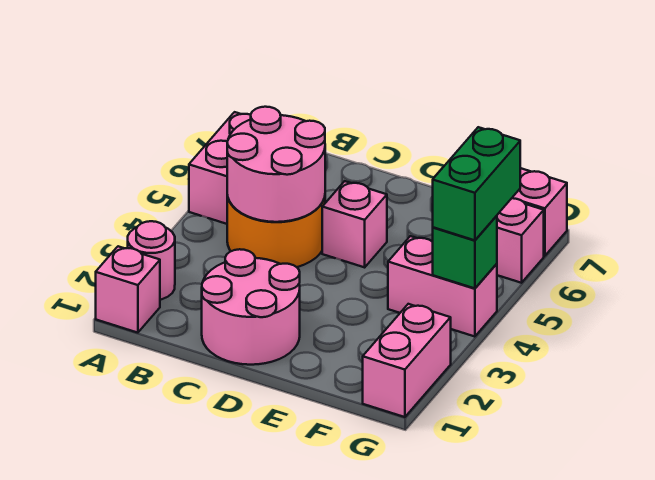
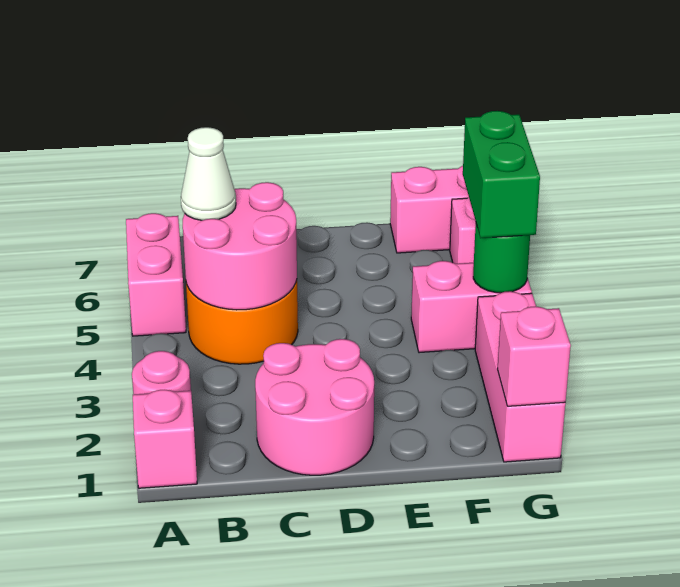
none -> white cone B5 level 3
pink brick D5 level 1 -> pink brick G1 level 2
pink brick G1:G2 level 1 -> pink brick G1:G3 level 1
green brick G4 level 2 -> green round brick G4 level 2

